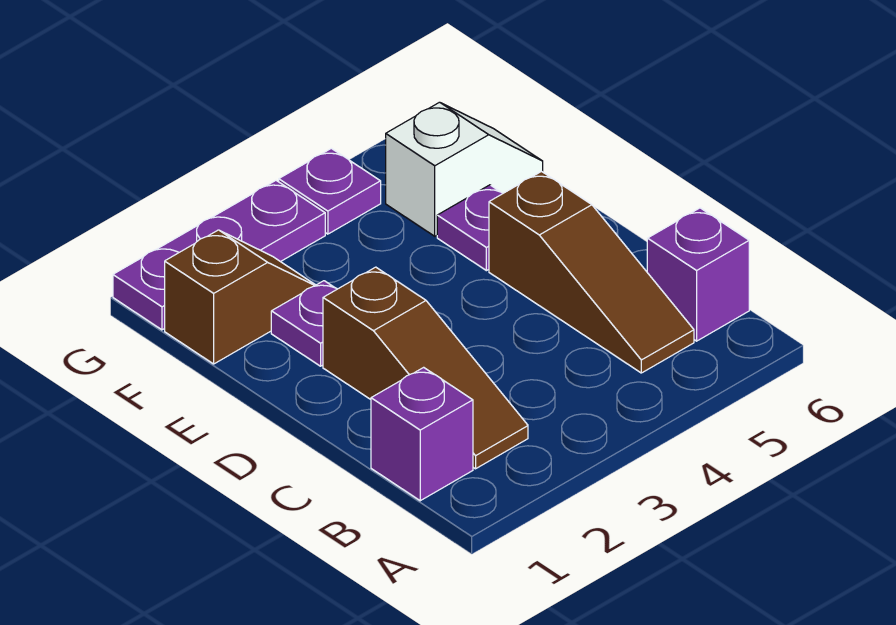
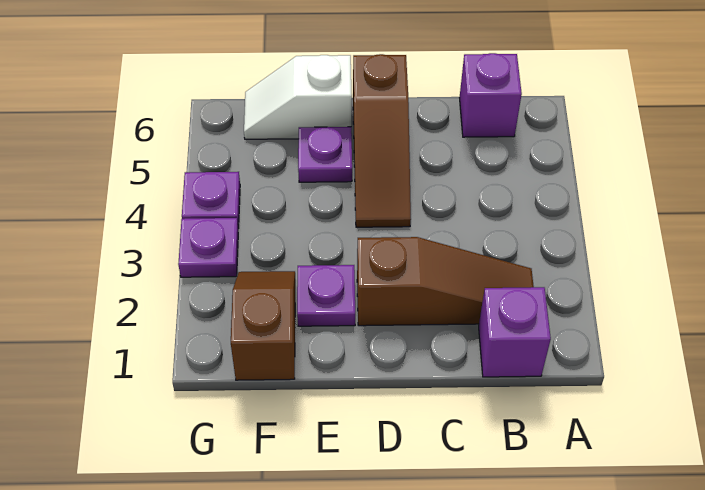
brown slope B5:D5 level 1 top D -> brown slope D4:D6 level 1 top 6
white slope F5:F6 level 1 top 5 -> white slope E6:F6 level 1 top E
purple plate G1:G3 level 1 -> purple plate G3 level 1

